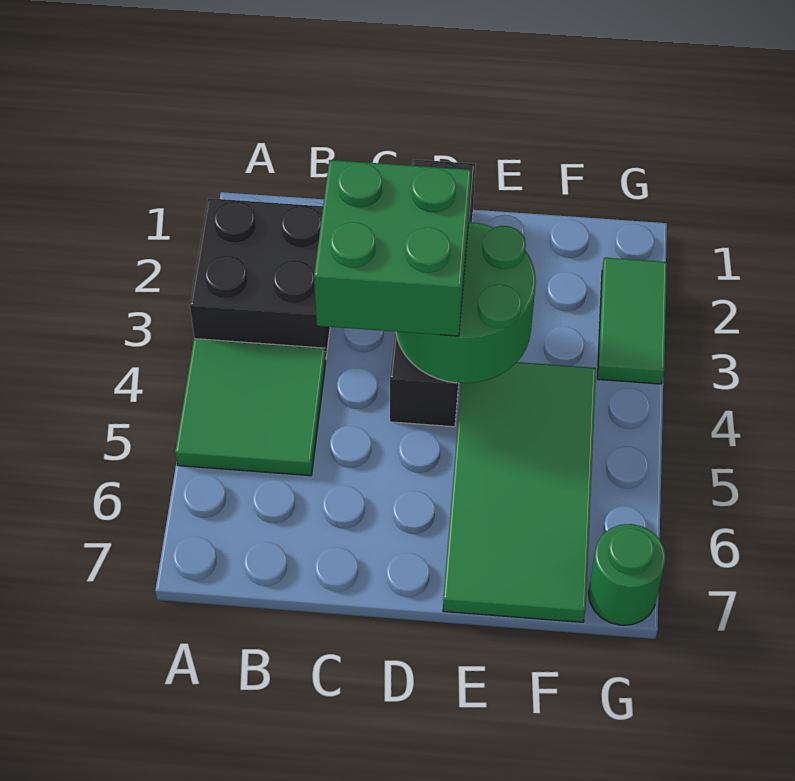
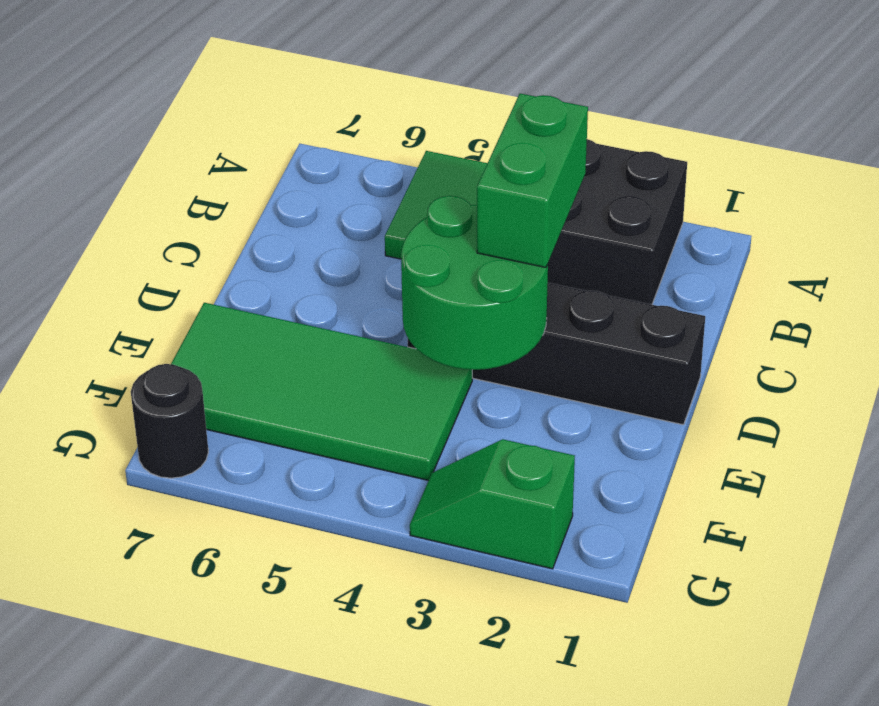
green brick C3:D4 level 3 -> green brick C3:D3 level 3
green tile G2:G3 level 1 -> green slope G2:G3 level 1 top 2
green round brick G7 level 1 -> black round brick G7 level 1

